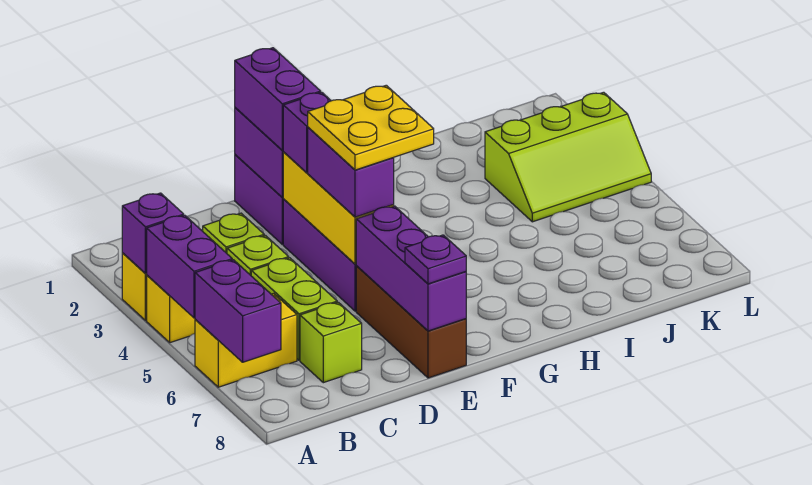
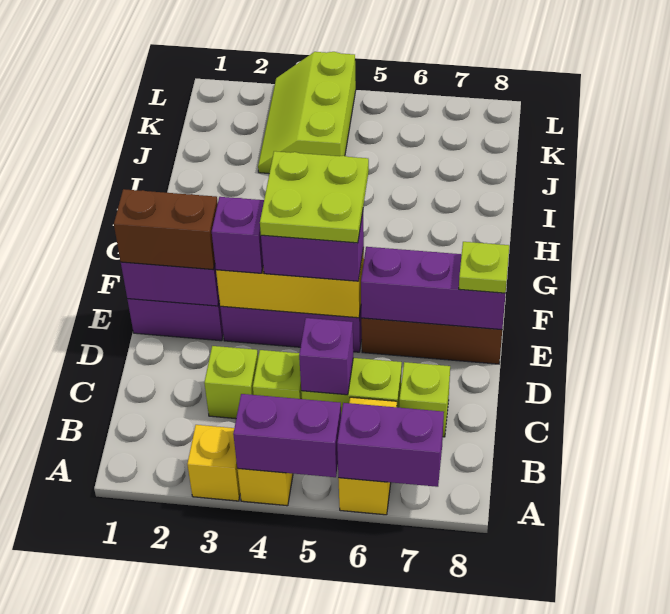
purple brick A3 level 2 -> purple brick C5 level 2
purple brick E1:E2 level 3 -> brown brick E1:E2 level 3
yellow plate E4:F5 level 4 -> lime plate E4:F5 level 4
purple plate E8 level 3 -> lime plate E8 level 3
lime slope J3:L4 level 1 top 3 -> lime slope J3:L4 level 1 top 4

